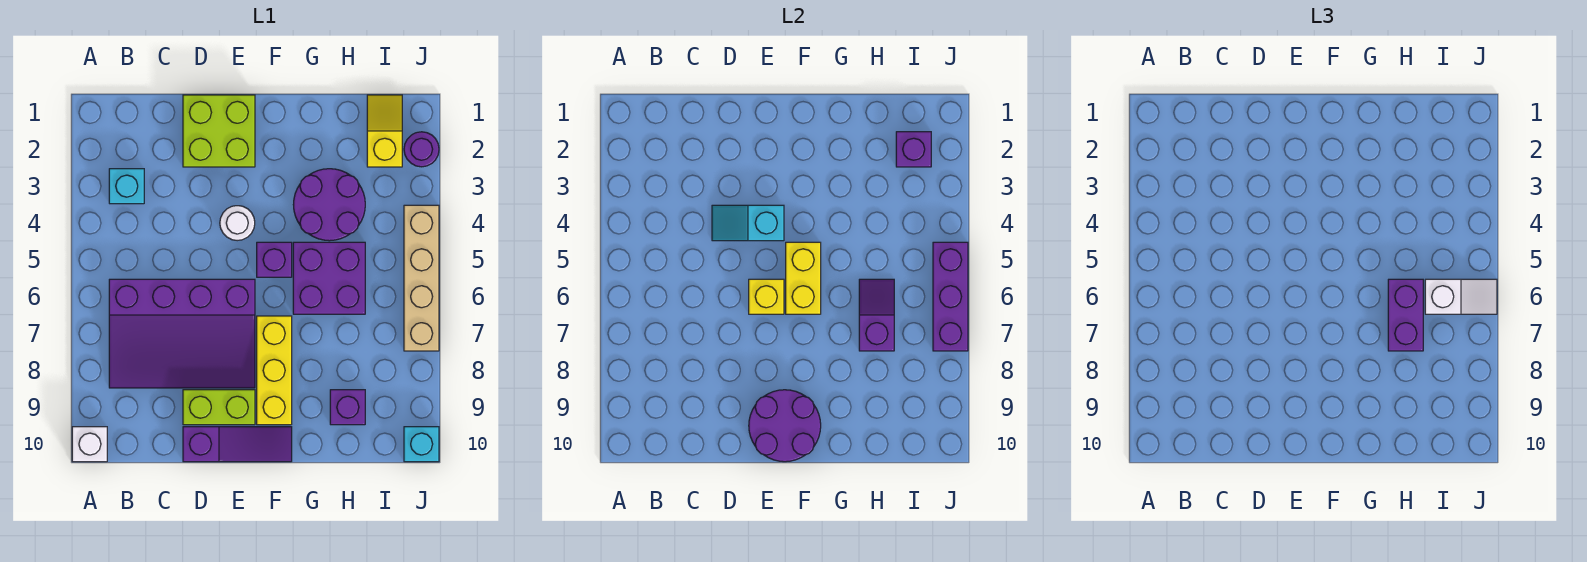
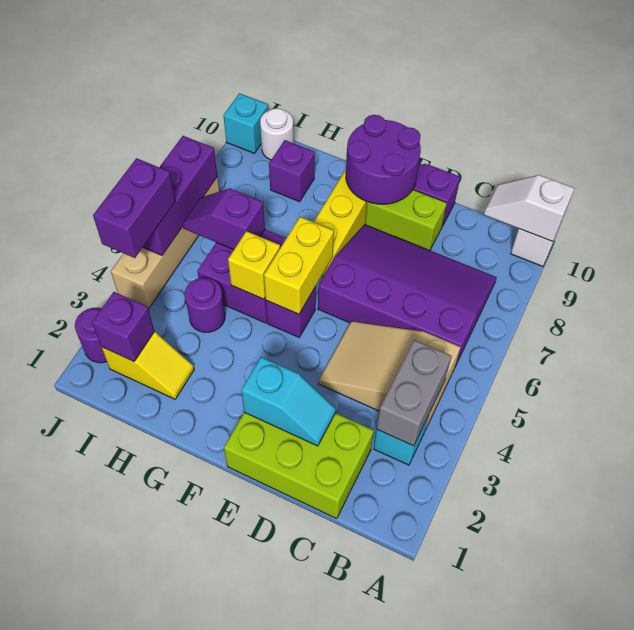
none -> grey brick B3:B4 level 2
none -> tan slope B4:D5 level 1 top B
lime brick D1:E2 level 1 -> lime brick C1:E2 level 1
cyan slope D4:E4 level 2 top E -> cyan slope D2:E2 level 2 top E
white round brick E4 level 1 -> white round brick I10 level 1
yellow brick E6 level 2 -> yellow brick G5 level 2
purple round brick G3:H4 level 1 -> purple round brick H4 level 1
purple slope H6:H7 level 2 top 7 -> purple slope H6:I6 level 2 top H
purple brick H6:H7 level 3 -> purple brick J4:J5 level 3
yellow slope I1:I2 level 1 top 2 -> yellow slope H2:I2 level 1 top I
white slope I6:J6 level 3 top I -> white slope A10:B10 level 2 top A

